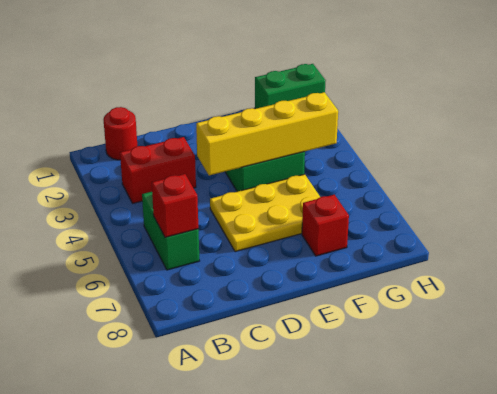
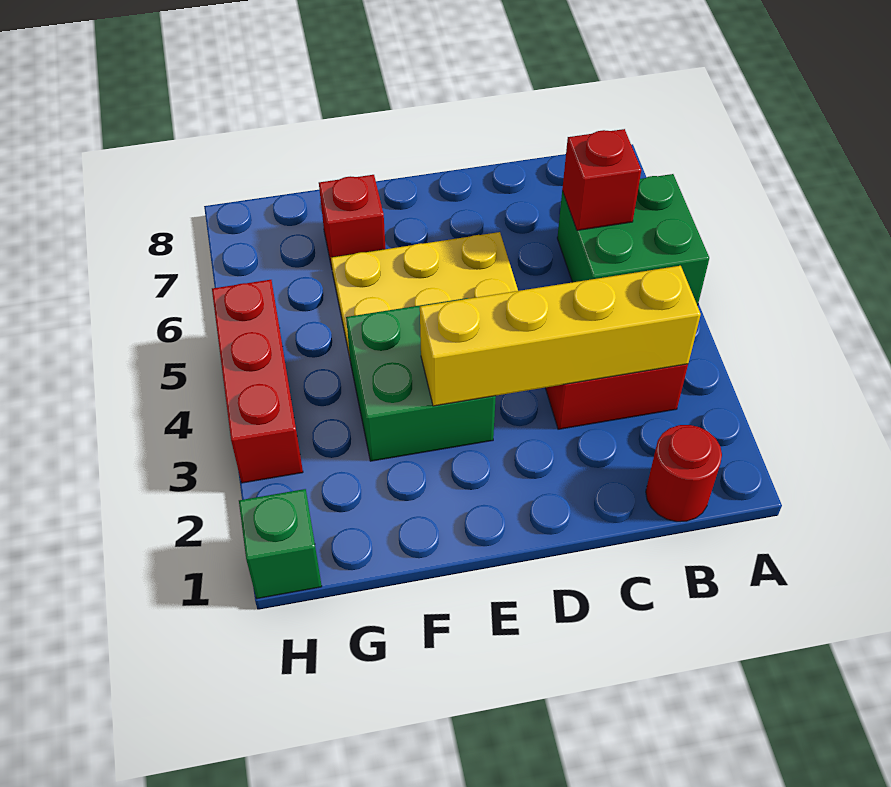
green brick B5:B6 level 1 -> green brick A5:B6 level 1
yellow brick D4:G4 level 2 -> yellow brick B3:E3 level 2
green brick G1:H1 level 1 -> green brick H1 level 1
none -> red brick H3:H5 level 1

